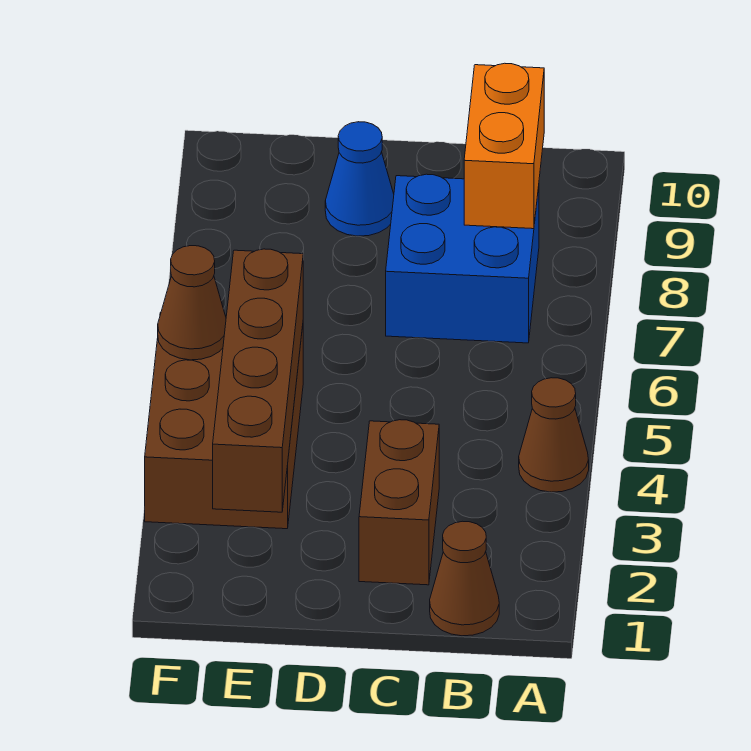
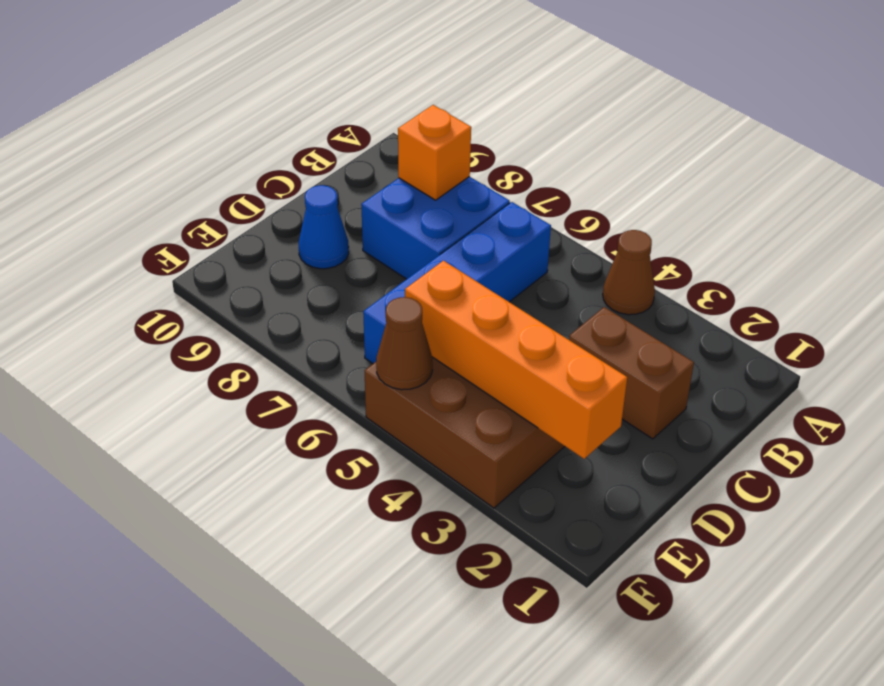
brown cone B1 level 1 -> none
none -> blue brick B6:E6 level 1
orange brick B8:B9 level 2 -> orange brick B8 level 2
brown brick E2:E5 level 2 -> orange brick E2:E5 level 2

